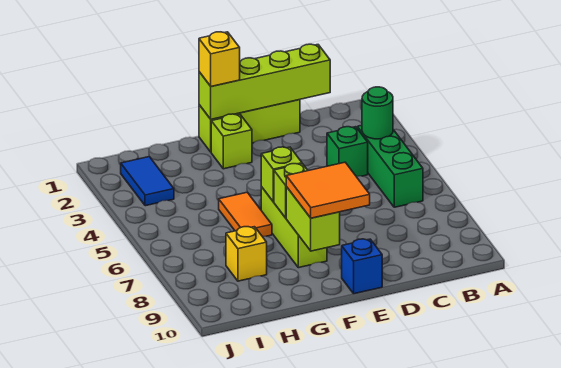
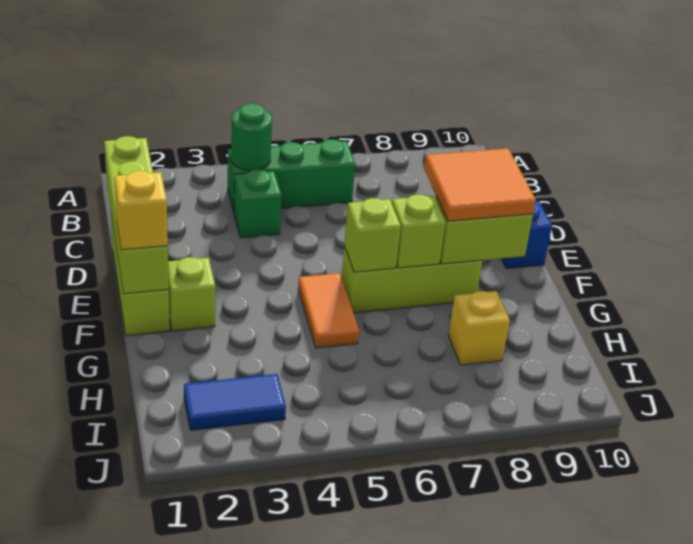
orange tile G5:G6 level 1 -> orange tile F5:G5 level 1

